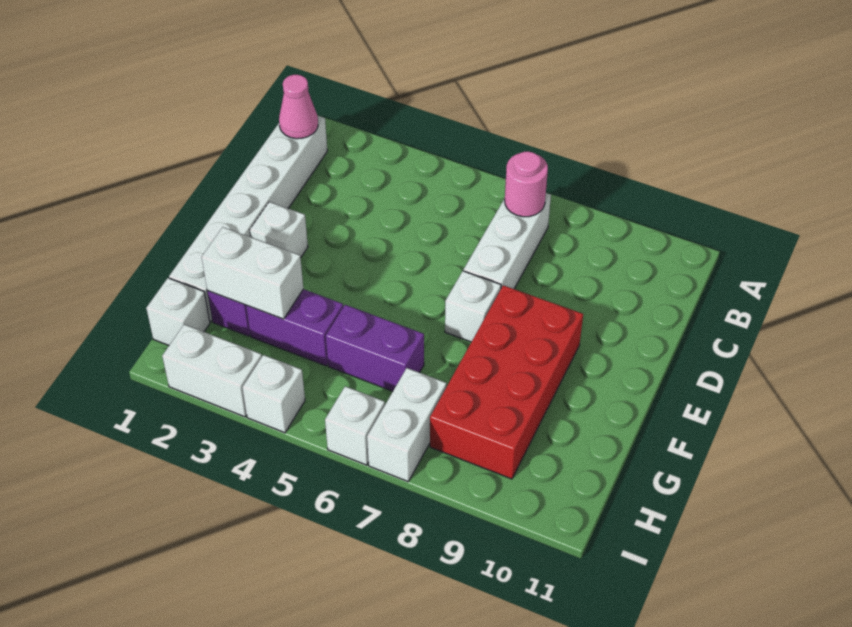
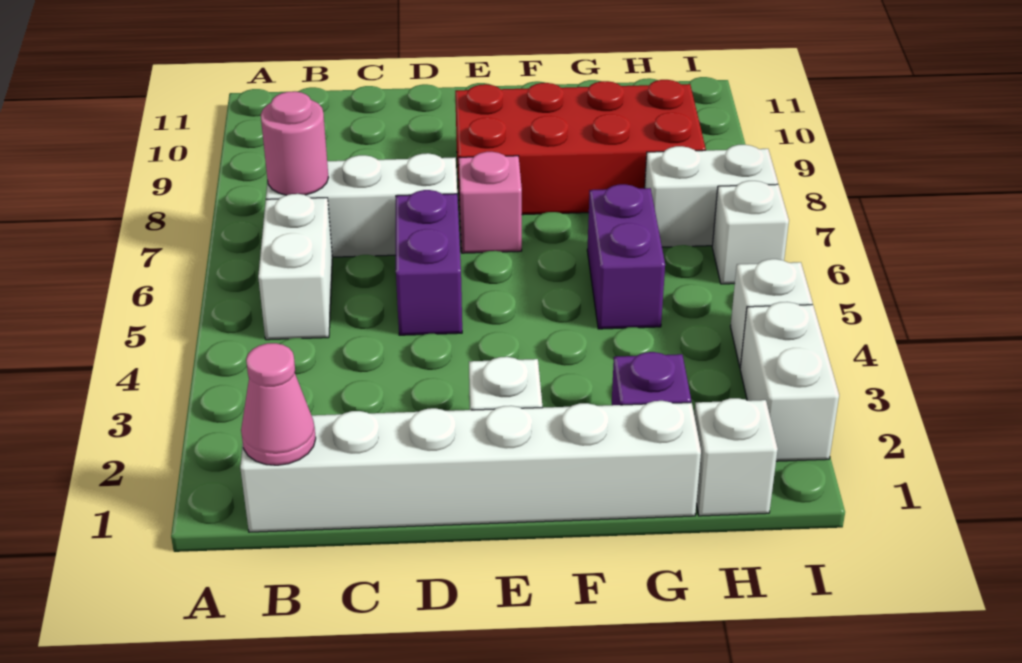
white brick E7 level 1 -> pink brick E7 level 1
white brick G2:G3 level 2 -> white brick B5:B6 level 1
purple brick G3:G4 level 1 -> purple brick D5:D6 level 1

